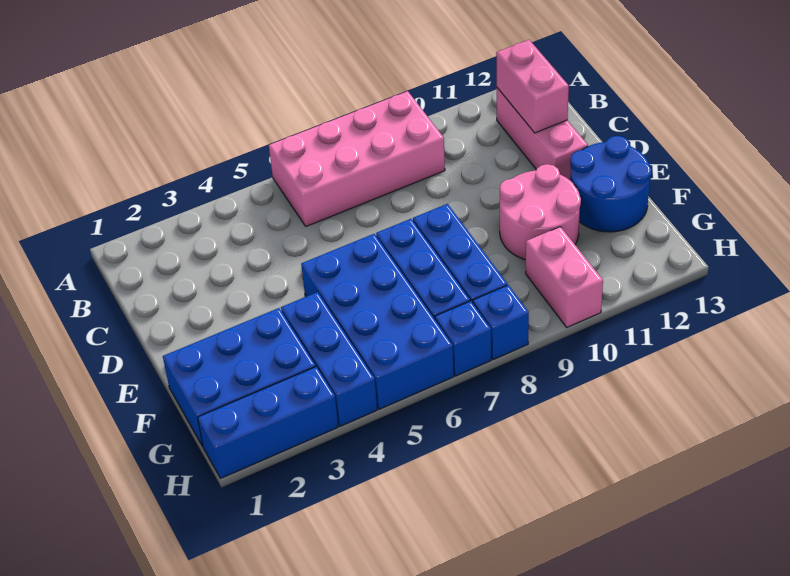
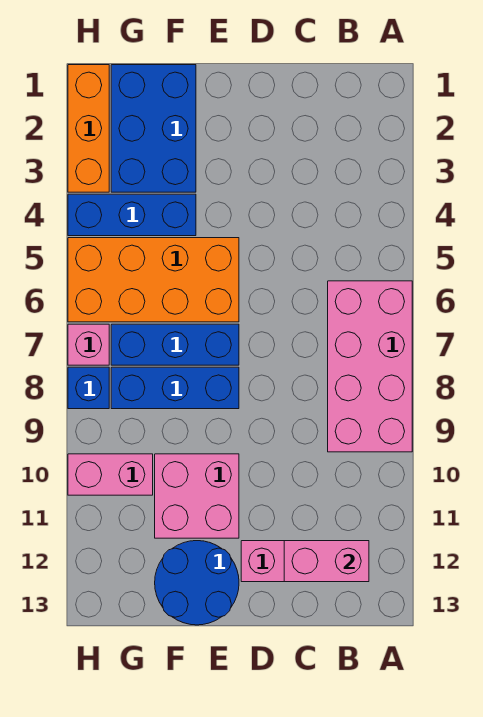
blue brick E5:H6 level 1 -> orange brick E5:H6 level 1
pink round brick E10:F11 level 1 -> pink brick E10:F11 level 1
blue brick H1:H3 level 1 -> orange brick H1:H3 level 1
blue brick H7 level 1 -> pink brick H7 level 1

